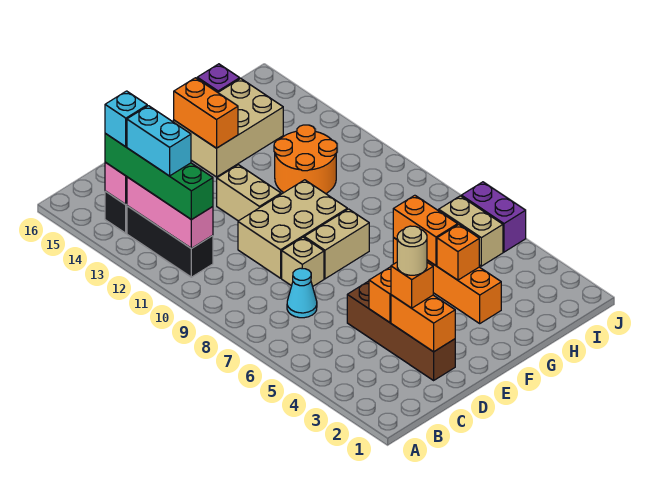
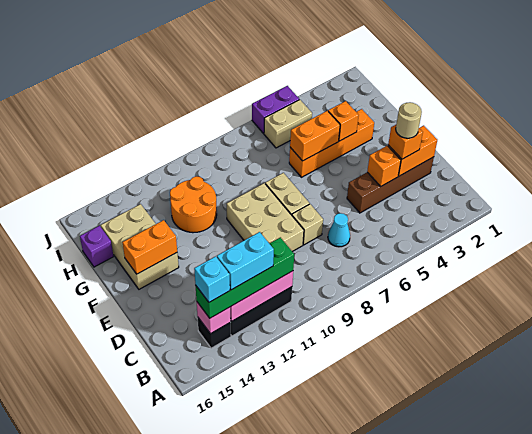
tan brick E11:E12 level 1 -> none

